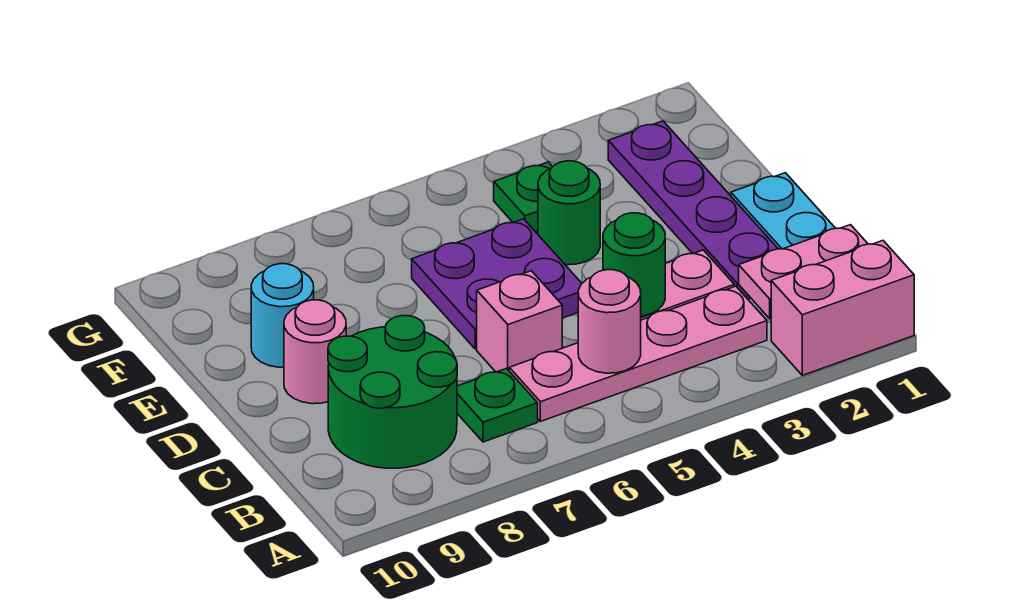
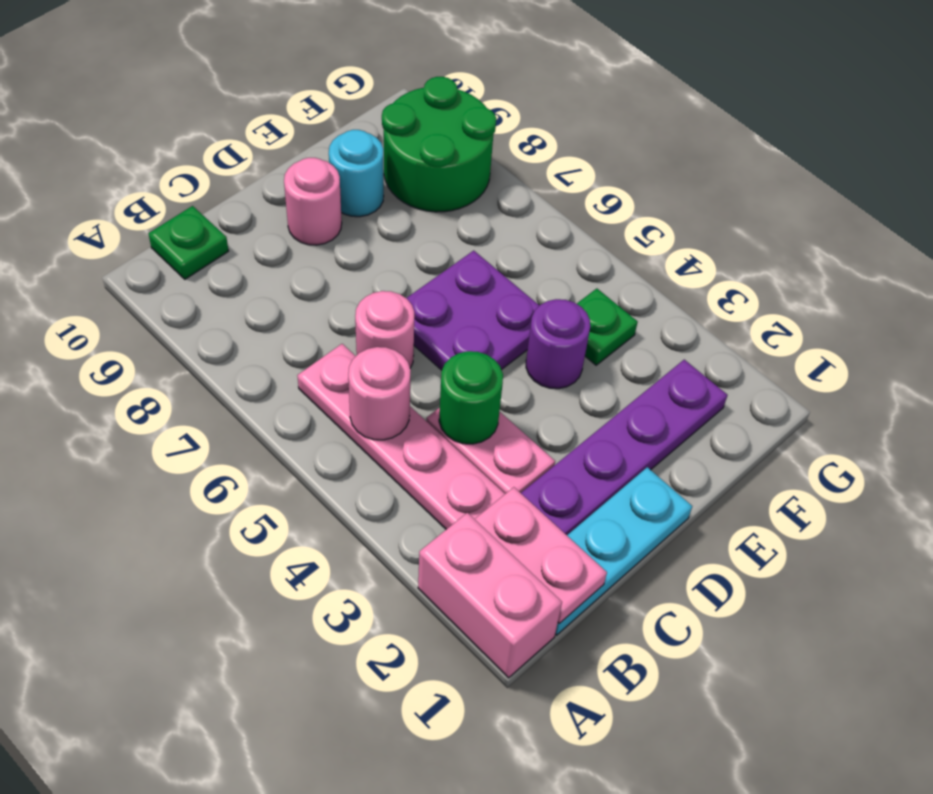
green plate B7 level 1 -> green plate B10 level 1
green round brick B8:C9 level 1 -> green round brick F8:G9 level 1
pink brick C6 level 1 -> pink round brick C6 level 1
green round brick E4 level 1 -> purple round brick E4 level 1

